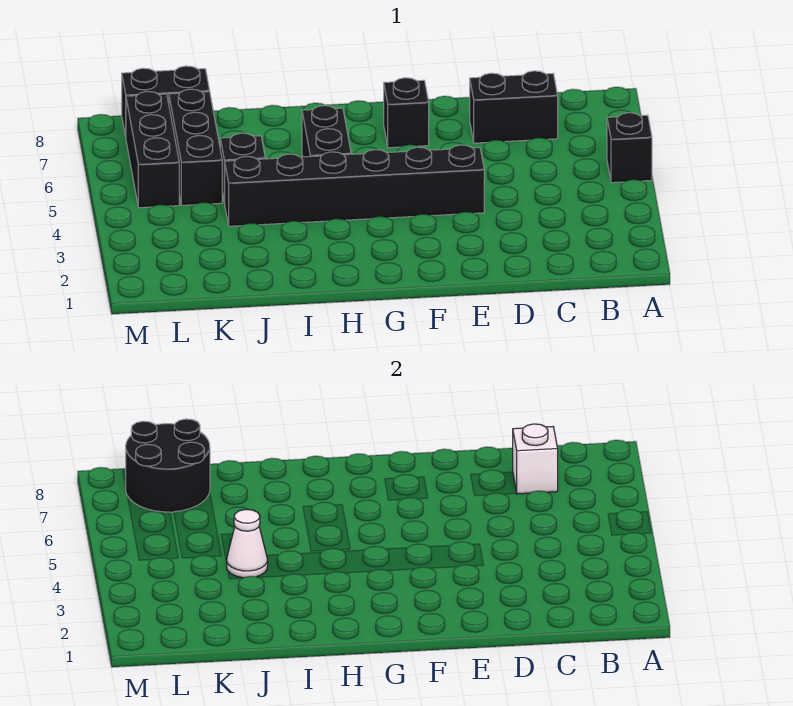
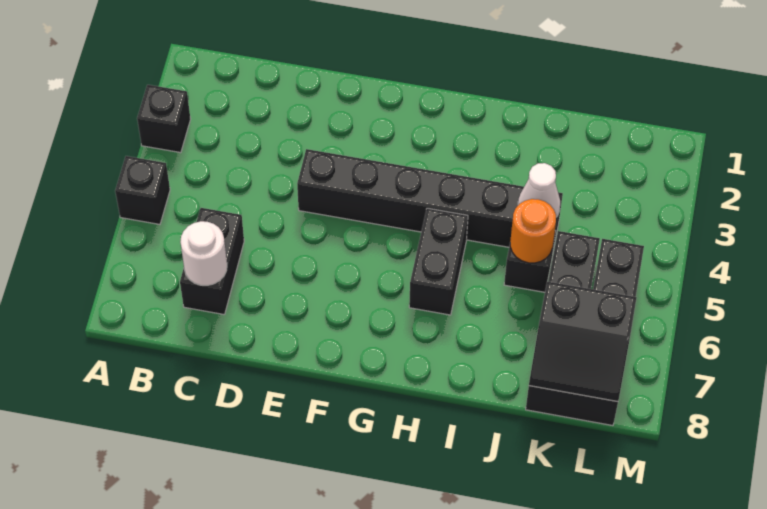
black brick C7:D7 level 1 -> black brick C6:C7 level 1
white brick C7 level 2 -> white round brick C7 level 2
black brick F7 level 1 -> black brick A3 level 1
none -> orange round brick J5 level 2
black round brick K7:L8 level 2 -> black slope K7:L8 level 2 top 7

